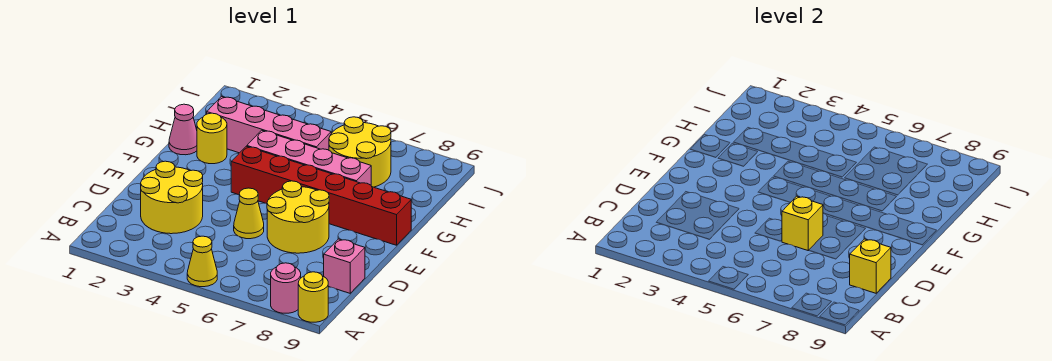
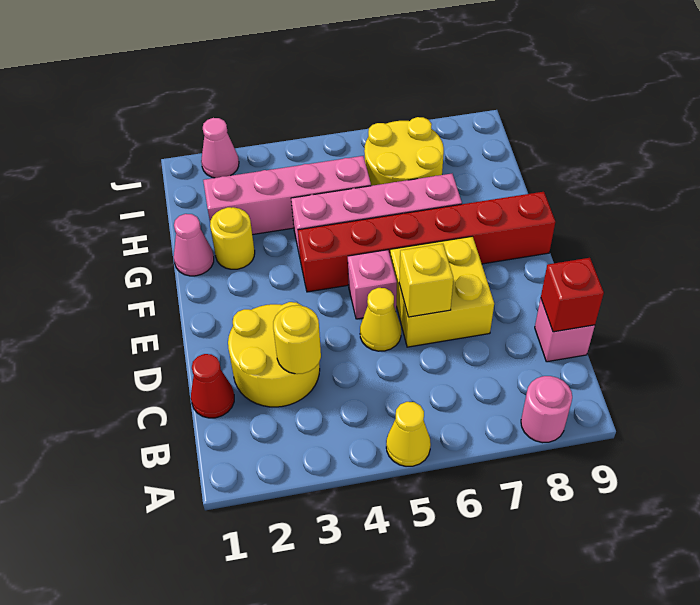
yellow round brick A9 level 1 -> yellow round brick C3 level 2
none -> red cone C1 level 1
yellow brick C9 level 2 -> red brick C9 level 2
yellow round brick D6:E7 level 1 -> yellow brick D6:E7 level 1
none -> pink brick E5 level 1
none -> pink cone J2 level 1

